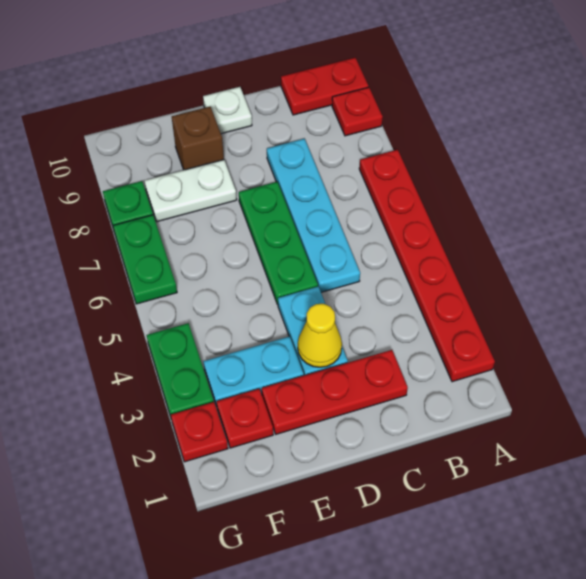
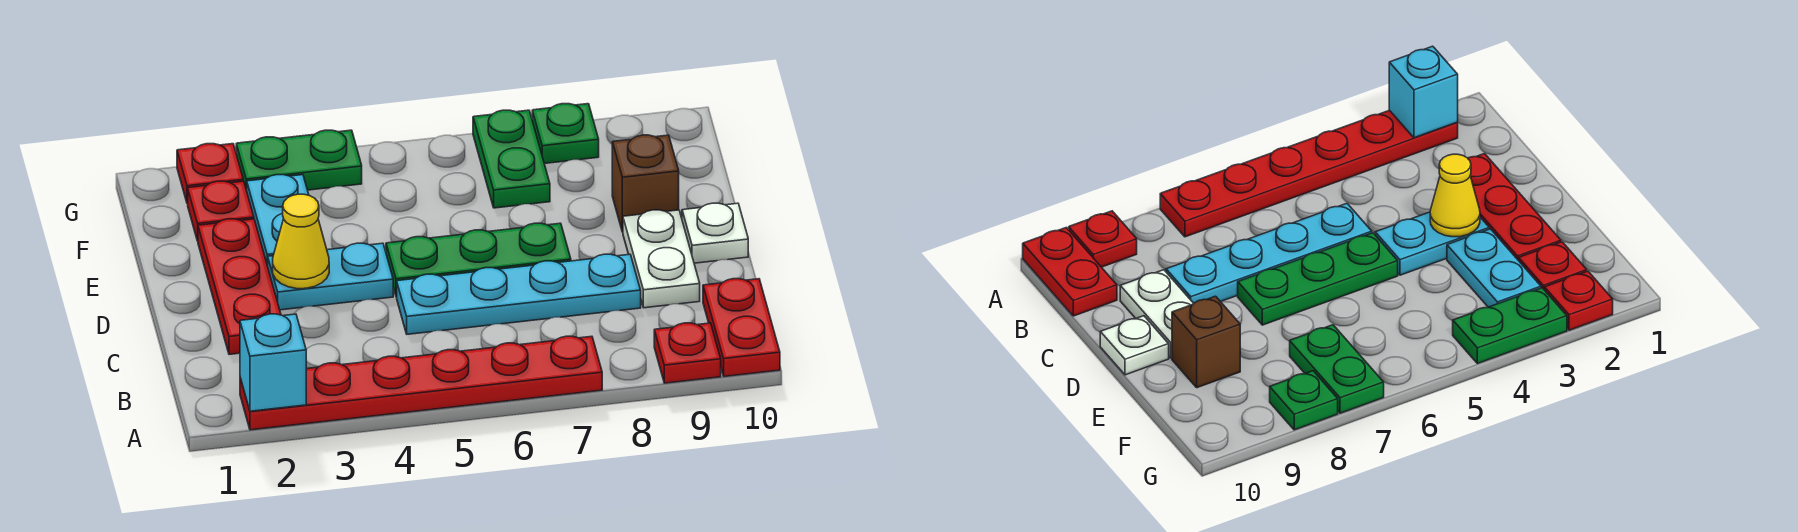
none -> cyan brick A2 level 2
white plate E8:F8 level 1 -> white plate C9:D9 level 1
green plate G6:G7 level 1 -> green plate F7:G7 level 1

